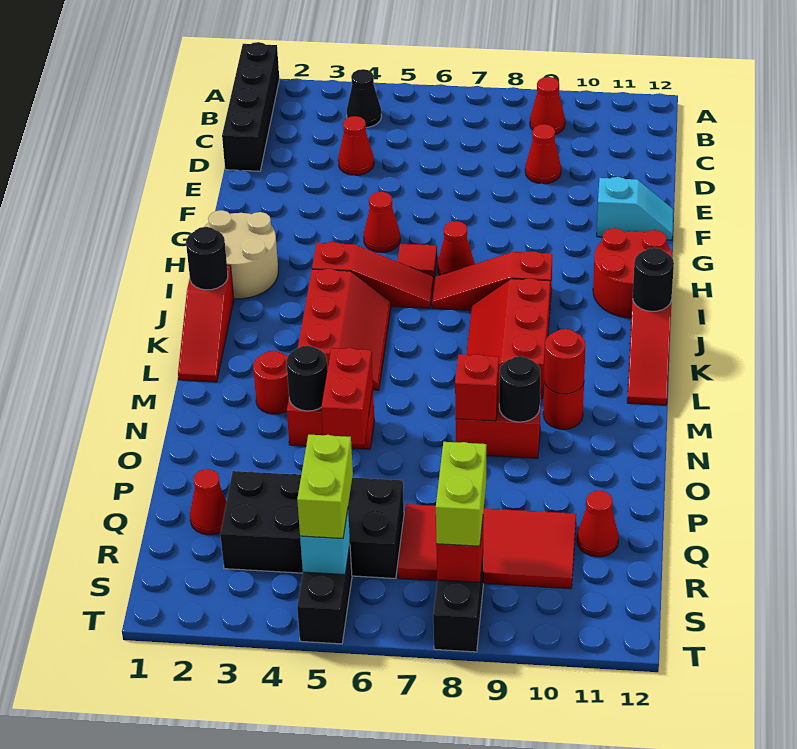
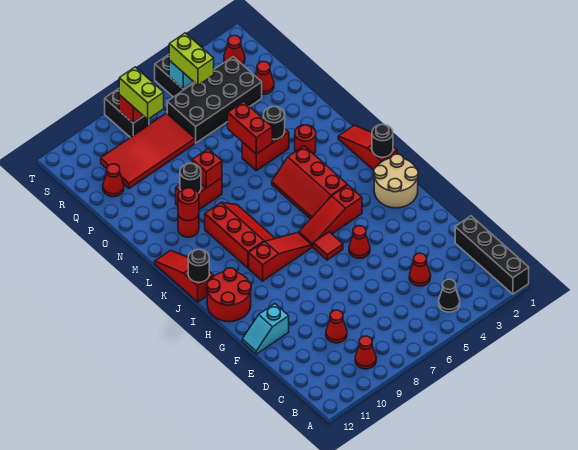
red cone H7 level 1 -> red cone S2 level 1

